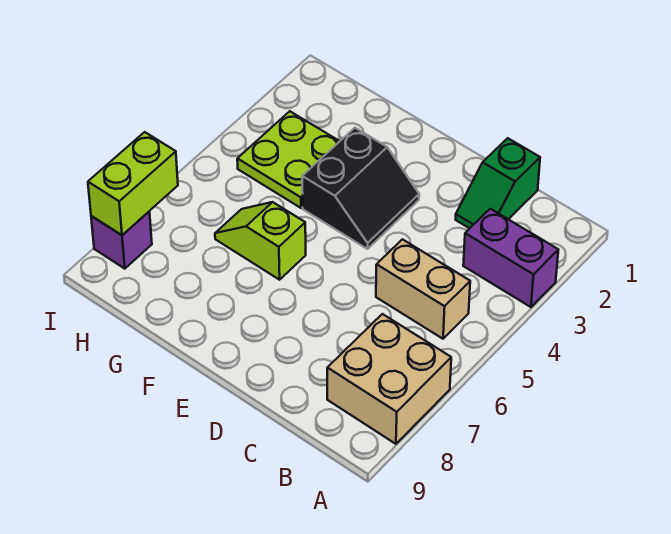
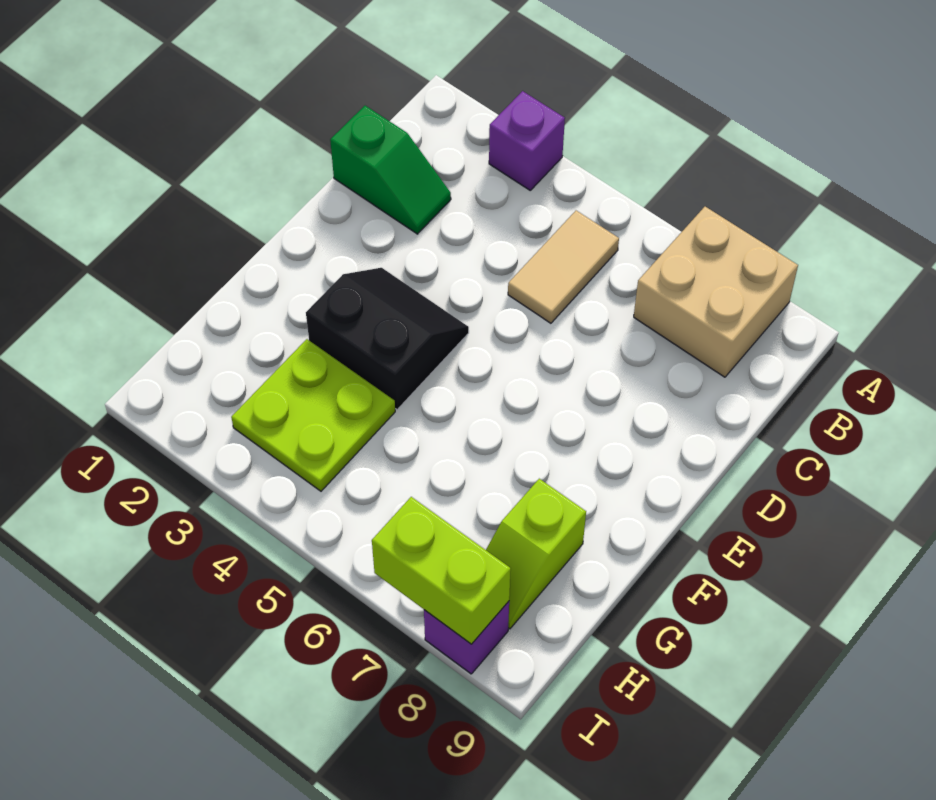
purple brick A3:B3 level 1 -> purple brick A3 level 1
tan brick B5:C5 level 1 -> tan tile B5:C5 level 1
lime slope F6:G6 level 1 top F -> lime slope G8:H8 level 1 top G

